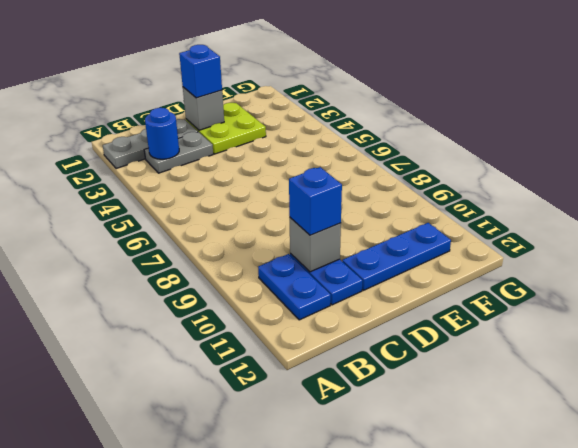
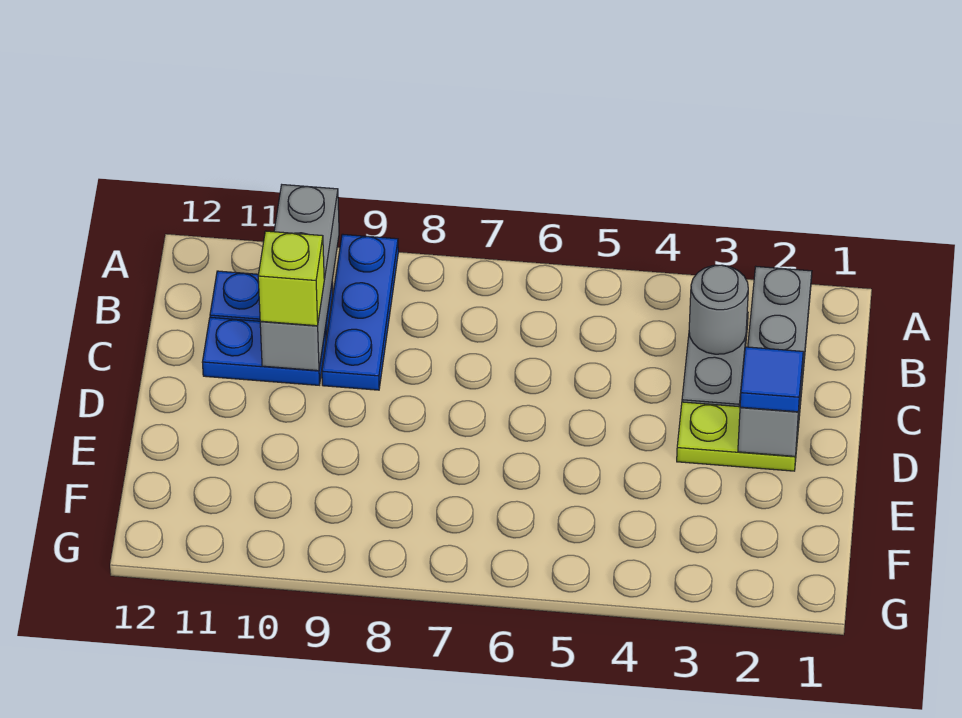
blue round brick B3 level 2 -> grey round brick B3 level 2
grey brick C10 level 2 -> grey brick A10:C10 level 2
blue brick C10 level 3 -> lime brick C10 level 3
lime plate D2:E3 level 1 -> lime plate D2:D3 level 1
blue brick D2 level 3 -> blue tile D2 level 3
blue plate D11:F11 level 1 -> blue plate A9:C9 level 1

